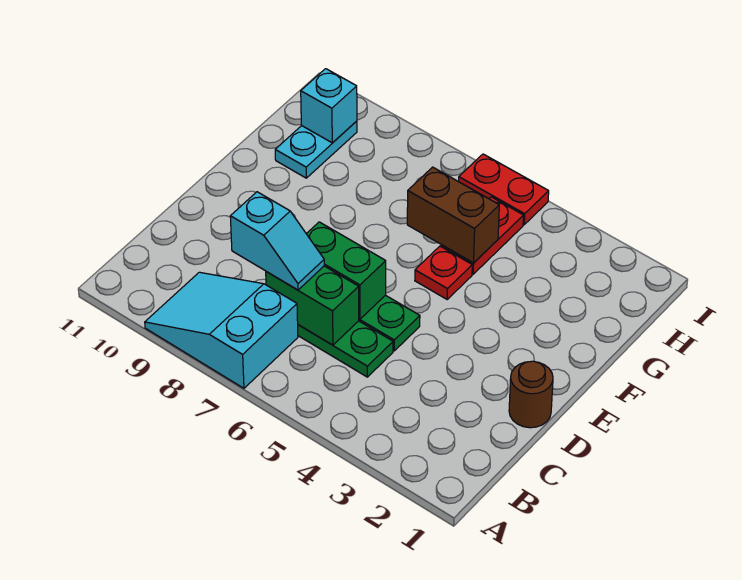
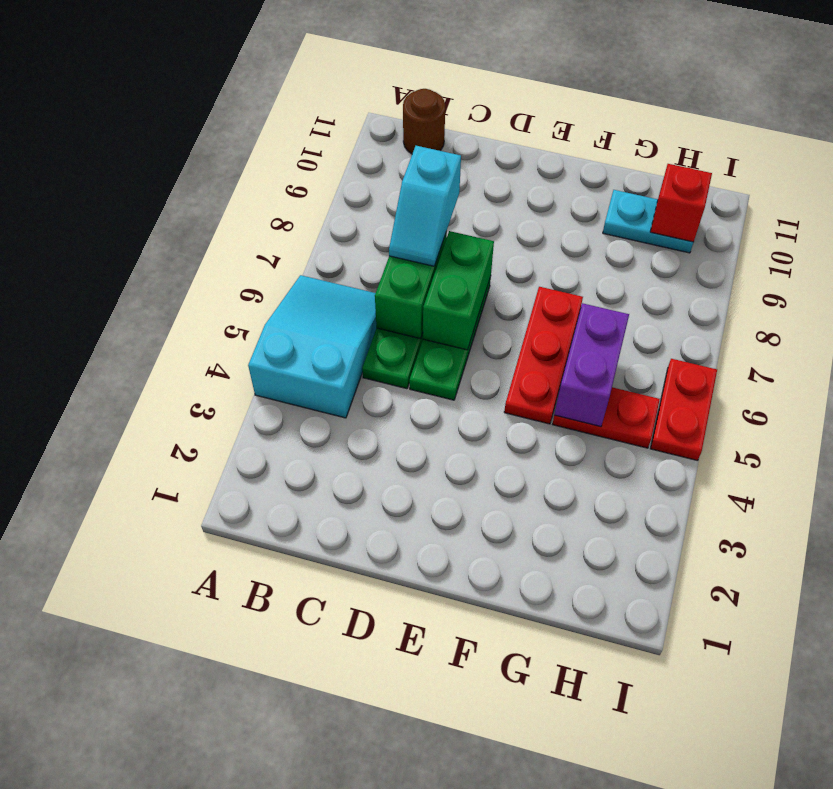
cyan slope A7:B9 level 1 top 7 -> cyan slope A4:B6 level 1 top 4
brown round brick D1 level 1 -> brown round brick B11 level 1
red plate F5 level 1 -> red plate F5:F7 level 1
brown brick G5:G6 level 2 -> purple brick G5:G6 level 2
cyan brick H10 level 2 -> red brick H10 level 2

